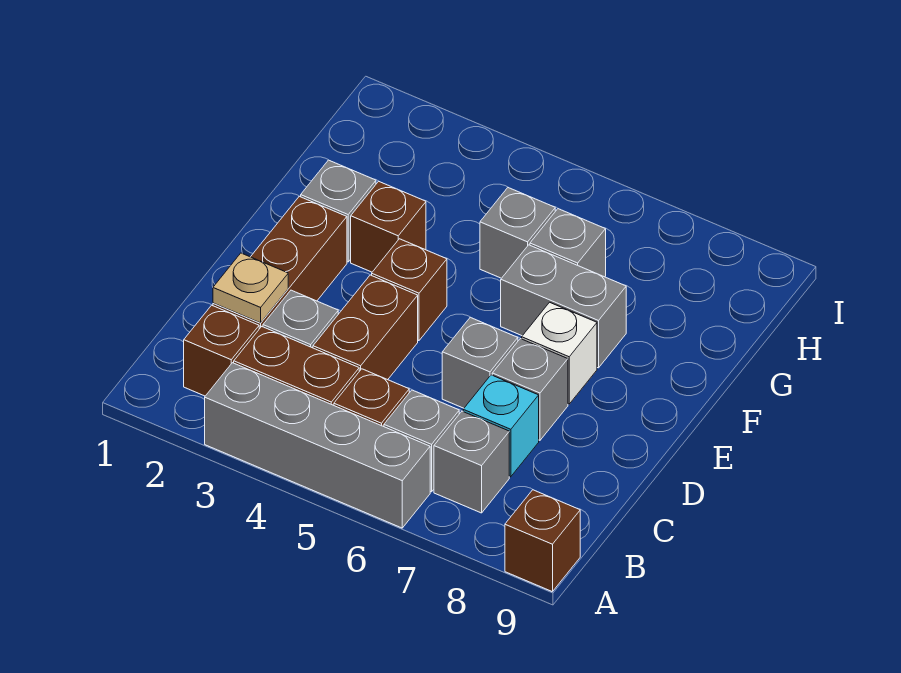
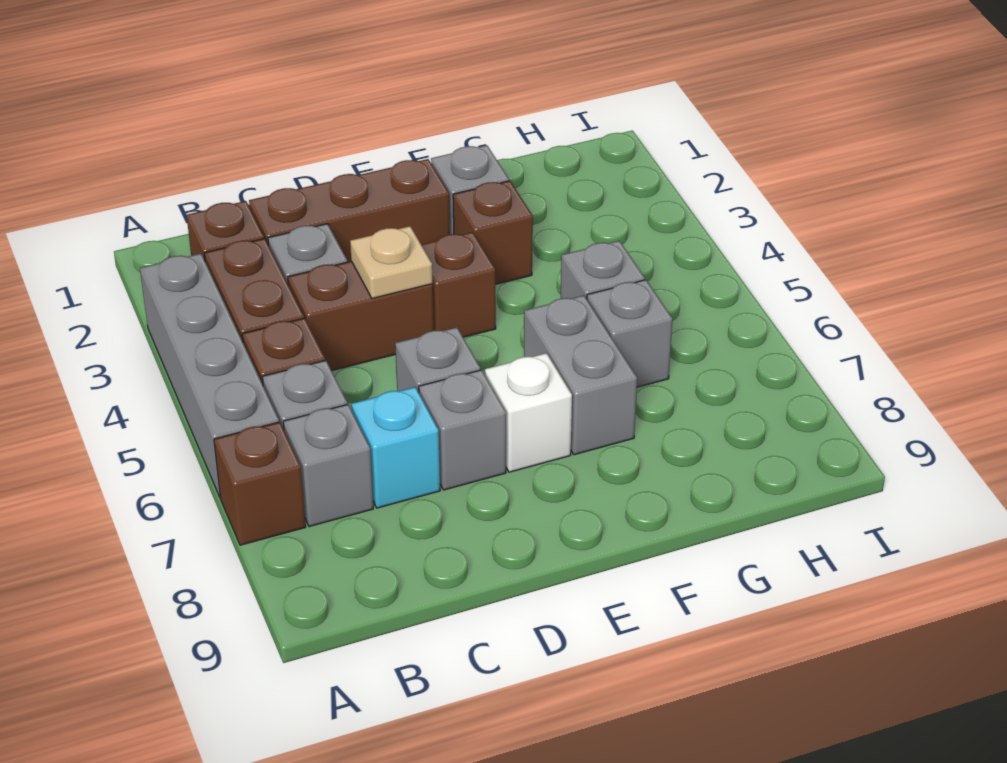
brown brick A9 level 1 -> brown brick A7 level 1
tan plate C2 level 2 -> tan plate D4 level 2

